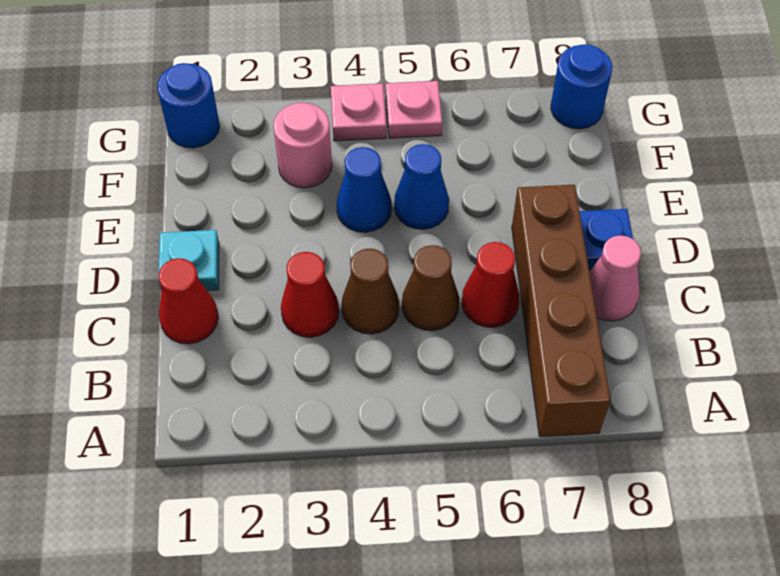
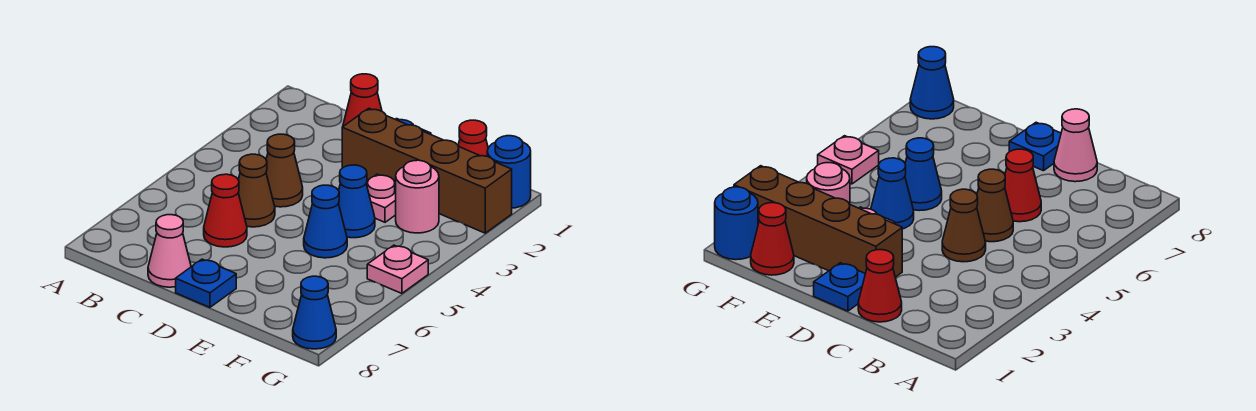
brown brick A7:D7 level 1 -> brown brick D2:G2 level 1
red cone C3 level 1 -> red cone F1 level 1
cyan plate D1 level 1 -> blue plate D1 level 1
pink plate G4 level 1 -> pink plate E3 level 1
blue round brick G8 level 1 -> blue cone G8 level 1

